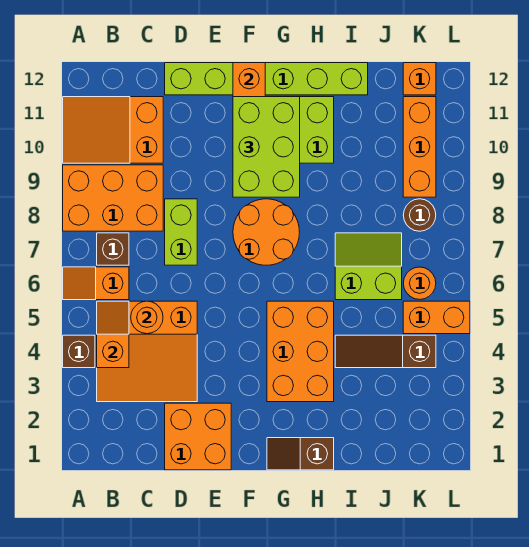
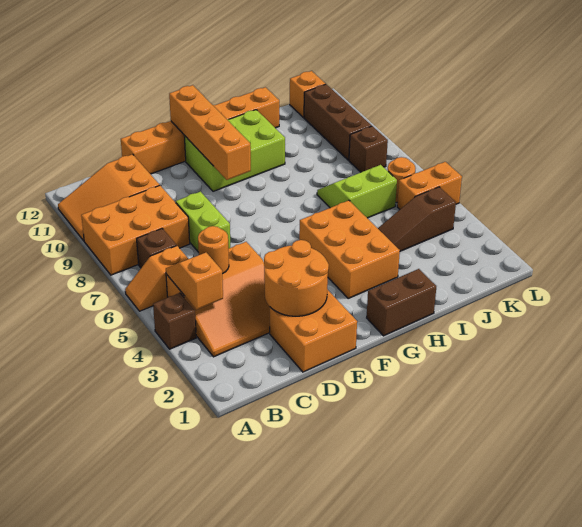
lime brick D12:I12 level 1 -> orange brick D12:I12 level 1
orange round brick F7:G8 level 1 -> orange round brick D2:E3 level 2
lime brick F9:G11 level 3 -> none
brown slope G1:H1 level 1 top H -> brown brick G1:H1 level 1
brown round brick K8 level 1 -> brown brick K8 level 1
orange brick K9:K11 level 1 -> brown brick K9:K11 level 1

